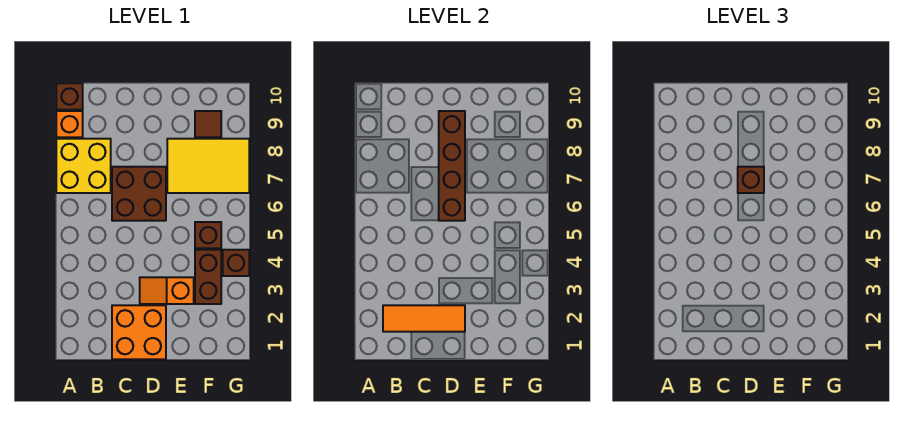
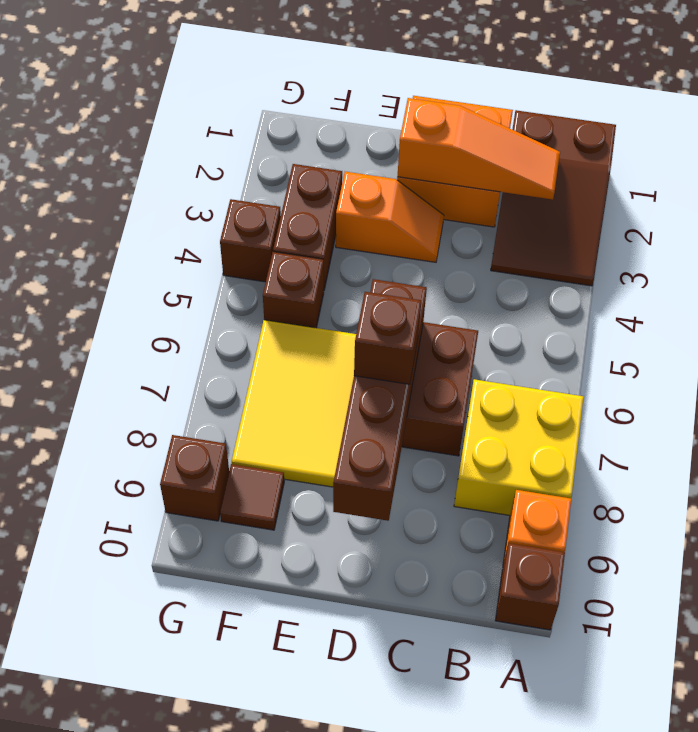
none -> brown slope A1:B3 level 1 top 1
orange tile B2:D2 level 2 -> orange slope B2:D2 level 2 top D
yellow tile E7:G8 level 1 -> yellow tile E6:F8 level 1
none -> brown brick G9 level 1

